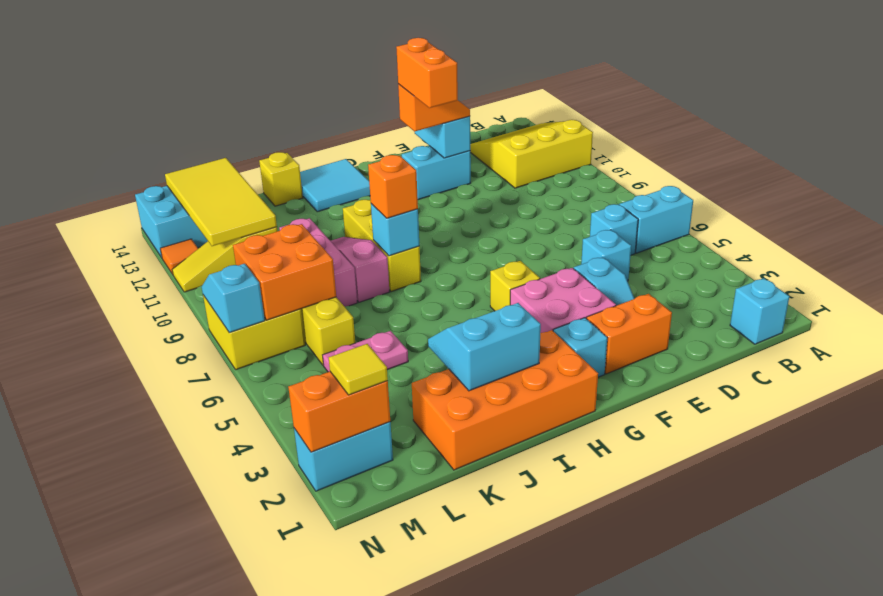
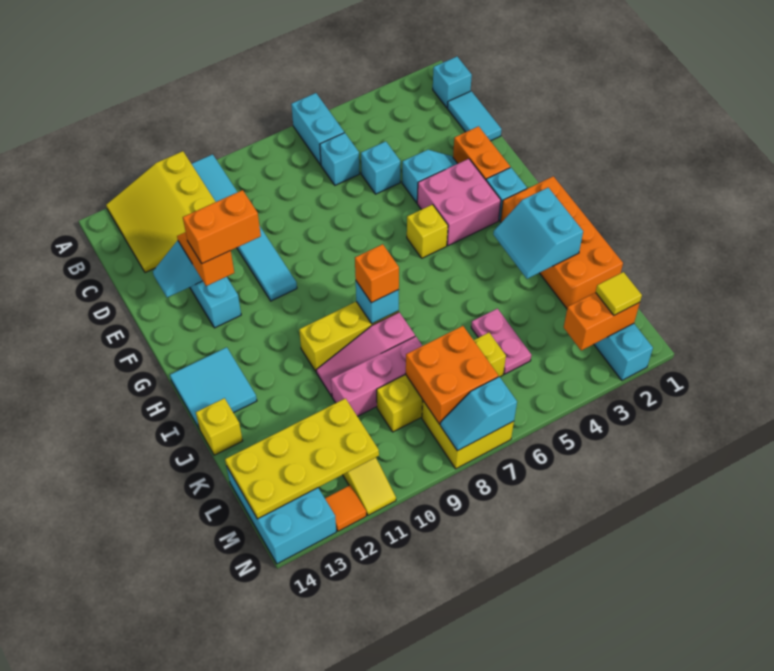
none -> cyan tile A10:F10 level 1
none -> cyan tile C1:D1 level 1
yellow tile L11:M14 level 2 -> yellow plate L11:M14 level 2
orange brick M2:N2 level 2 -> orange brick M2:M3 level 2

